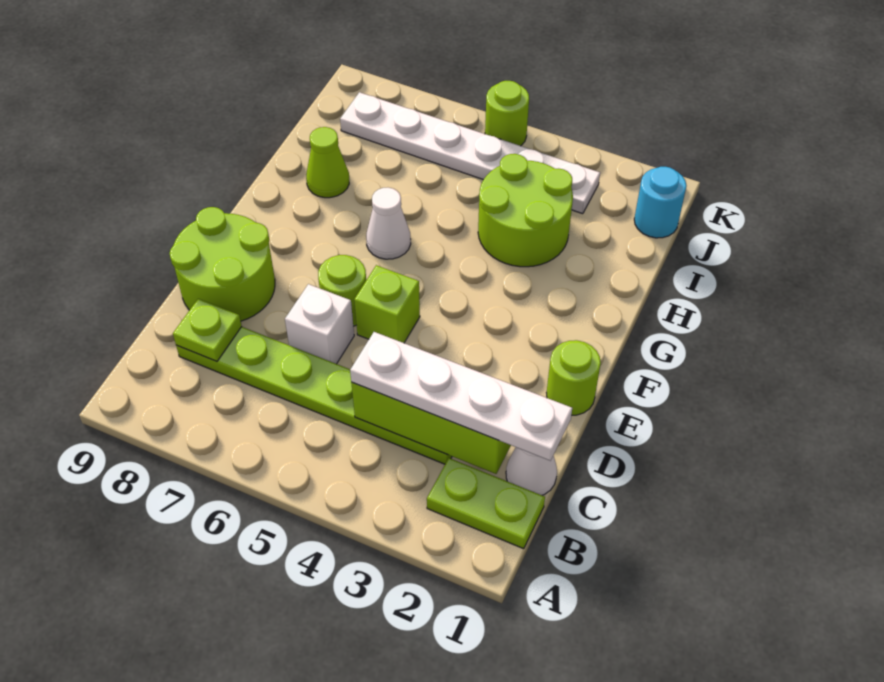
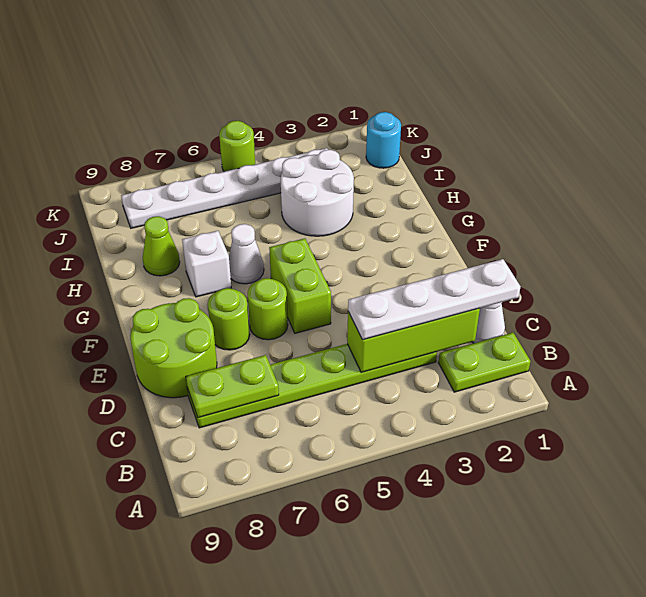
lime plate C8 level 2 -> lime plate C7:C8 level 2
white brick D6 level 1 -> white brick G7 level 1
lime round brick E1 level 1 -> lime round brick E7 level 1
lime brick E5 level 1 -> lime brick E5:F5 level 1
lime round brick H3:I4 level 1 -> white round brick H3:I4 level 1

